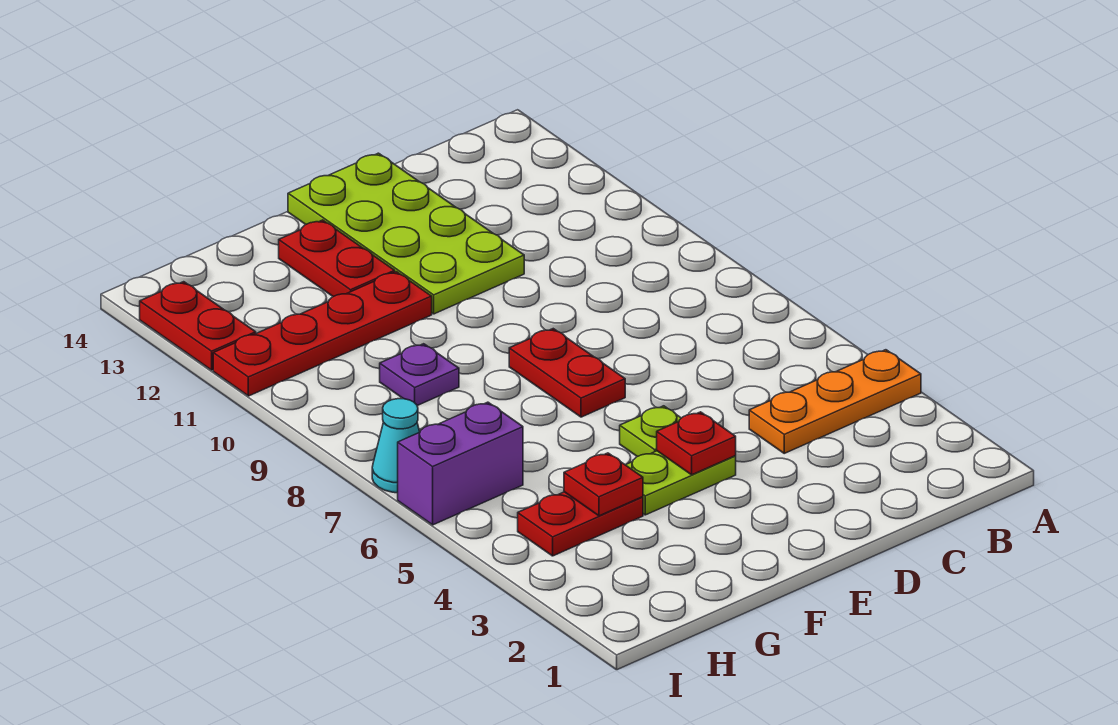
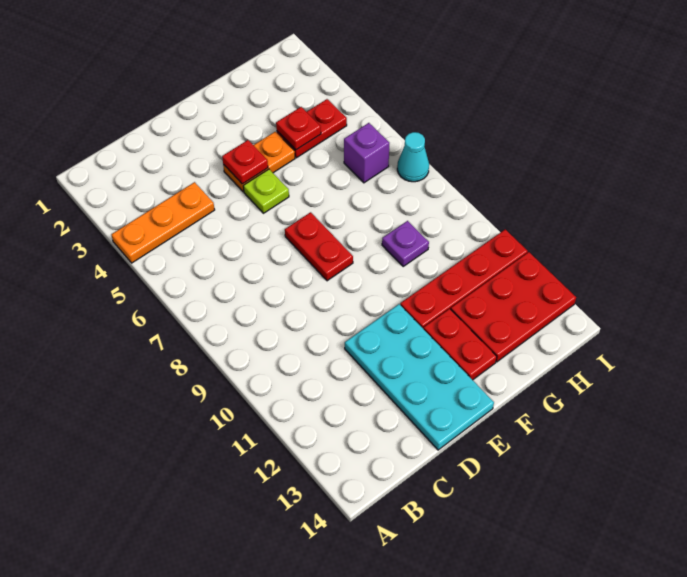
lime plate D11:E14 level 1 -> cyan plate D11:E14 level 1
lime plate E4:F4 level 1 -> orange plate E4:F4 level 1
purple brick H6:I6 level 1 -> purple brick H6 level 1
red plate I12:I13 level 1 -> red plate G12:I13 level 1

